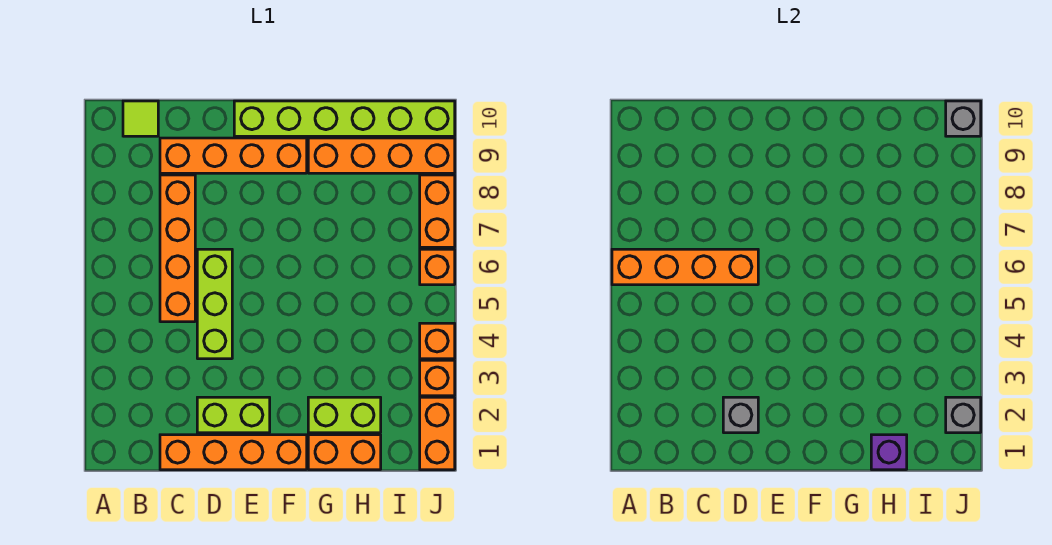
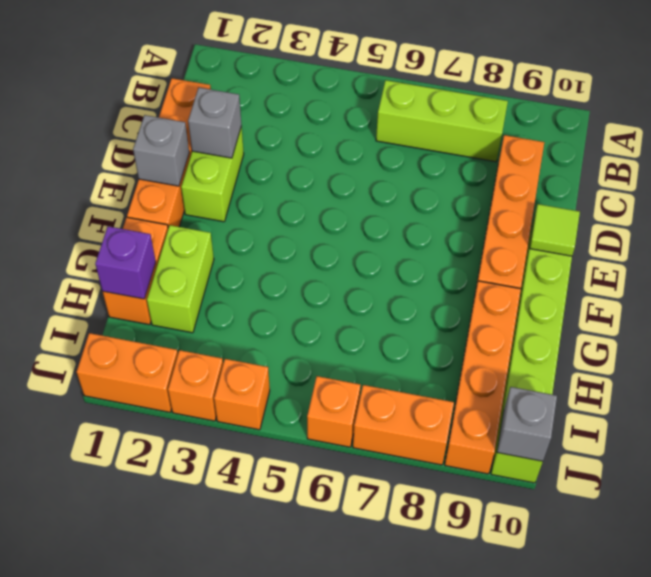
orange brick A6:D6 level 2 -> none
lime tile B10 level 1 -> lime tile E10 level 2
orange brick C5:C8 level 1 -> none
lime brick D4:D6 level 1 -> lime brick B6:B8 level 1
grey brick J2 level 2 -> grey brick E1 level 2

